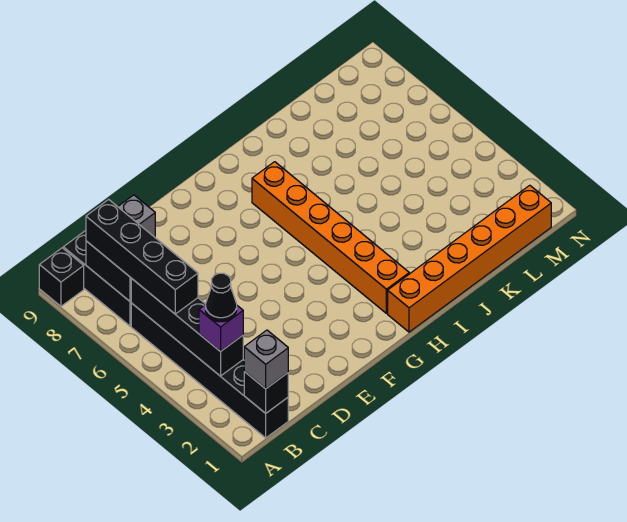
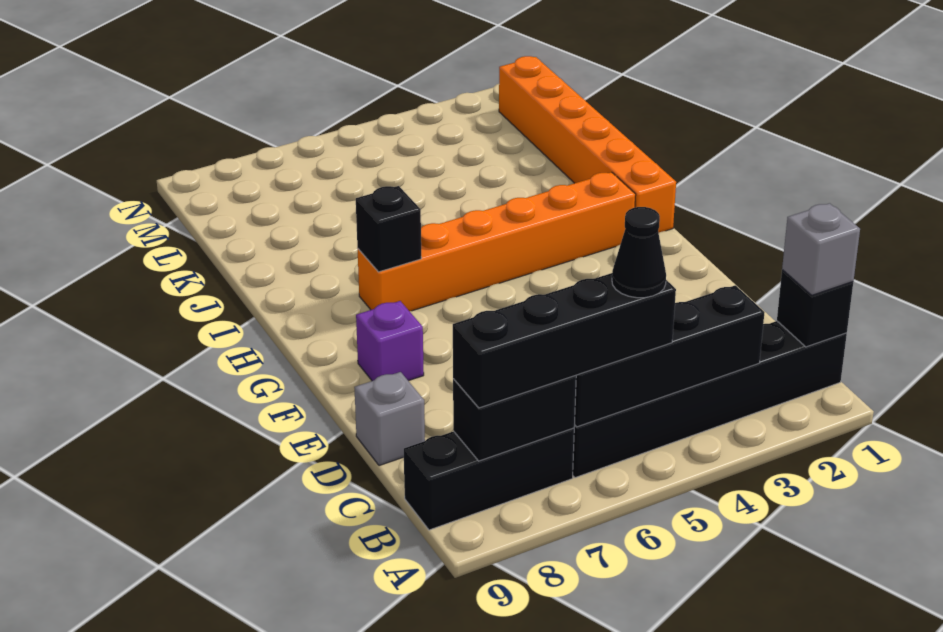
black brick A9 level 1 -> black brick H7 level 2
purple brick B3 level 3 -> purple brick F8 level 1
black cone B3 level 4 -> black cone B5 level 4

